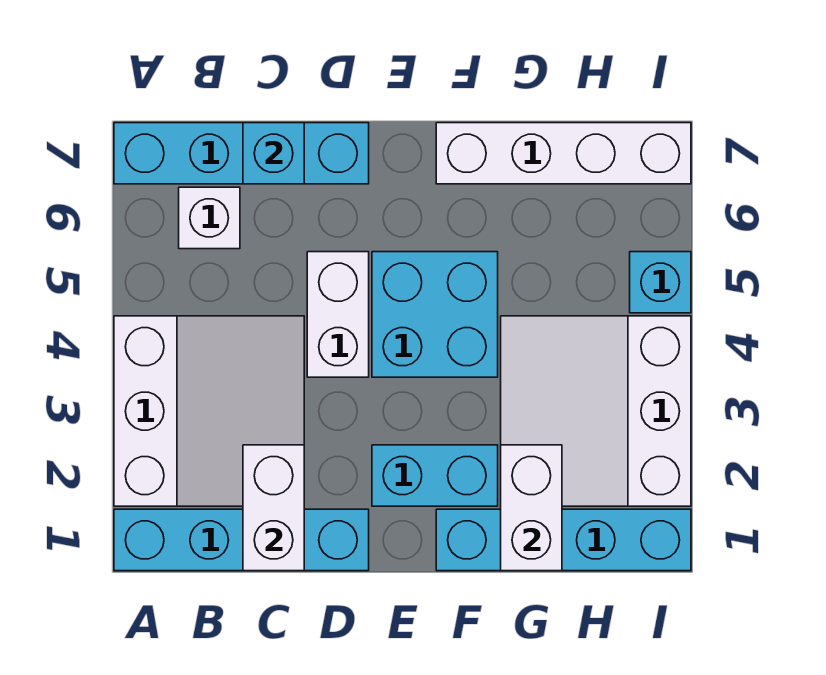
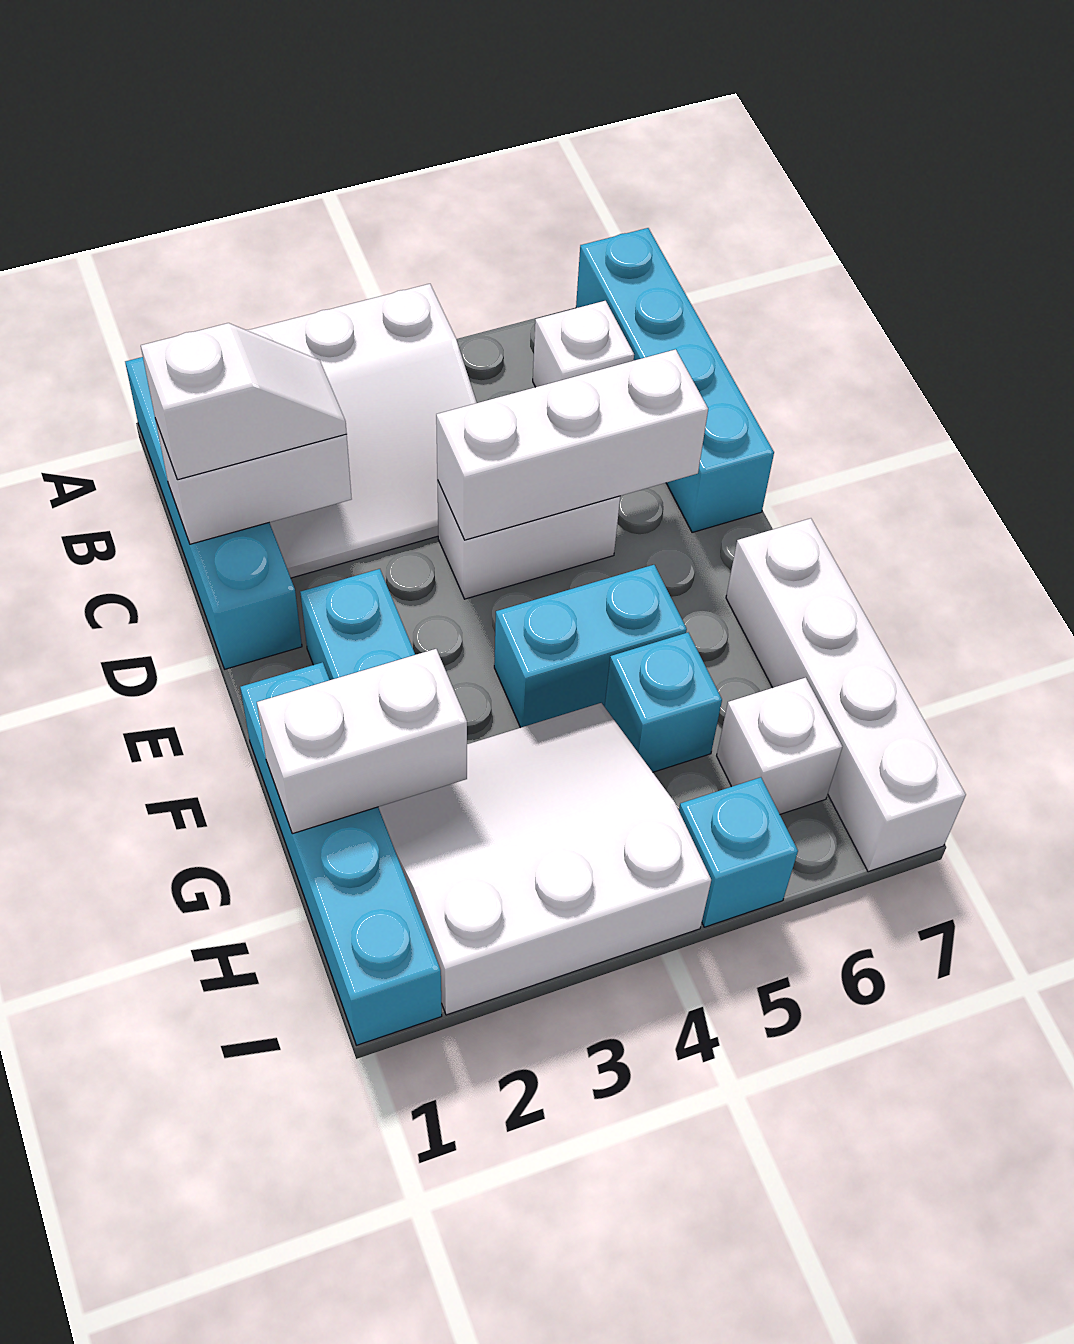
none -> white slope C1:C2 level 3 top 1
cyan brick C7 level 2 -> cyan brick G5 level 1
none -> white brick D4:D6 level 2
cyan brick E4:F5 level 1 -> cyan brick F4:F5 level 1
none -> white brick H6 level 1

